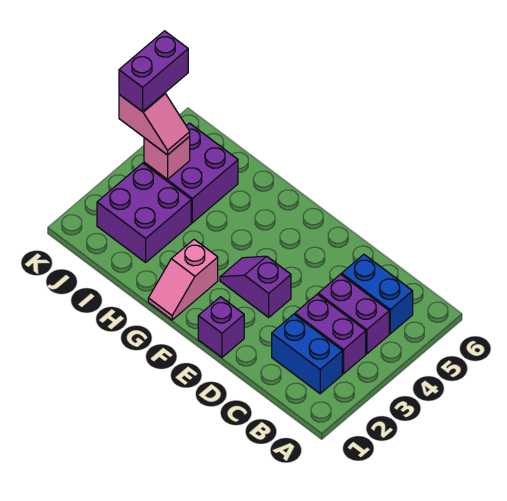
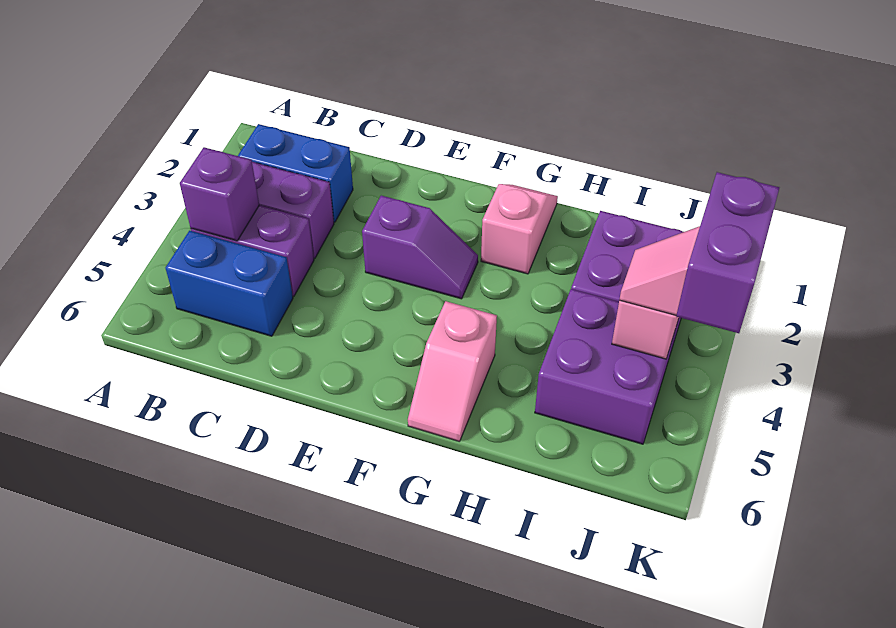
purple brick E1 level 1 -> purple brick B4 level 2
none -> pink slope G5:G6 level 1 top 5

